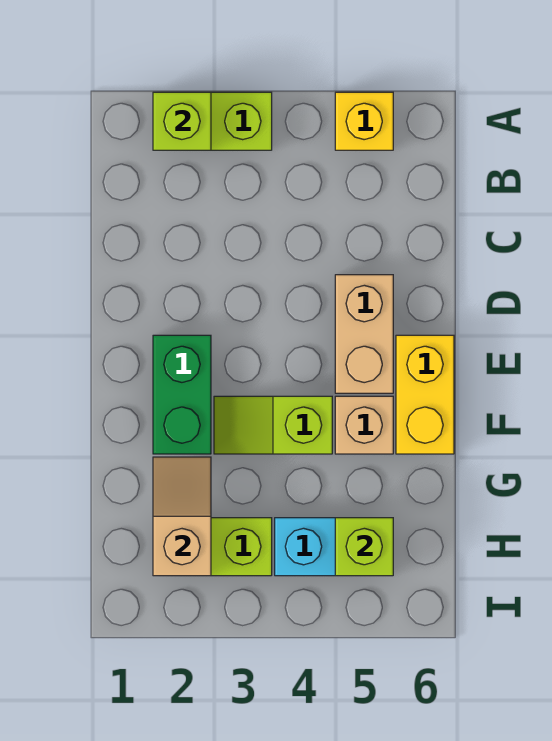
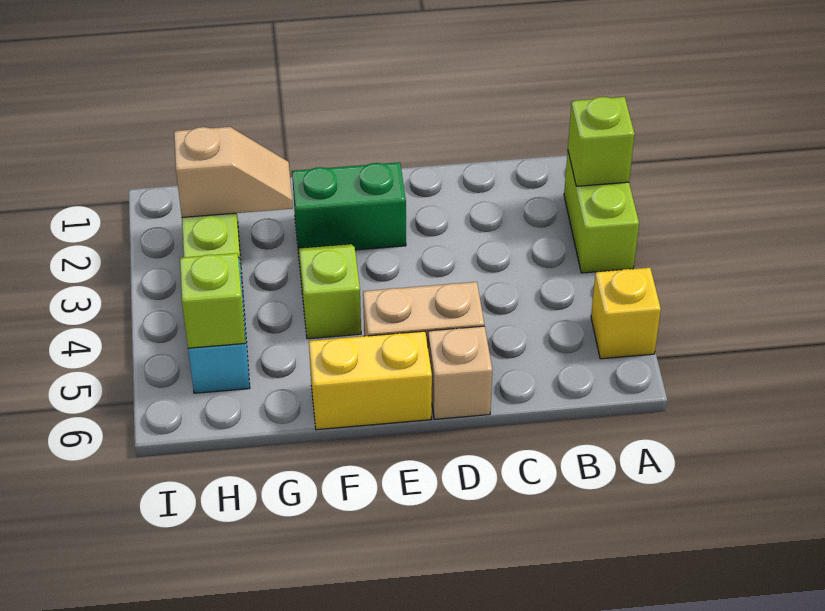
tan brick F5 level 1 -> tan brick D6 level 1

